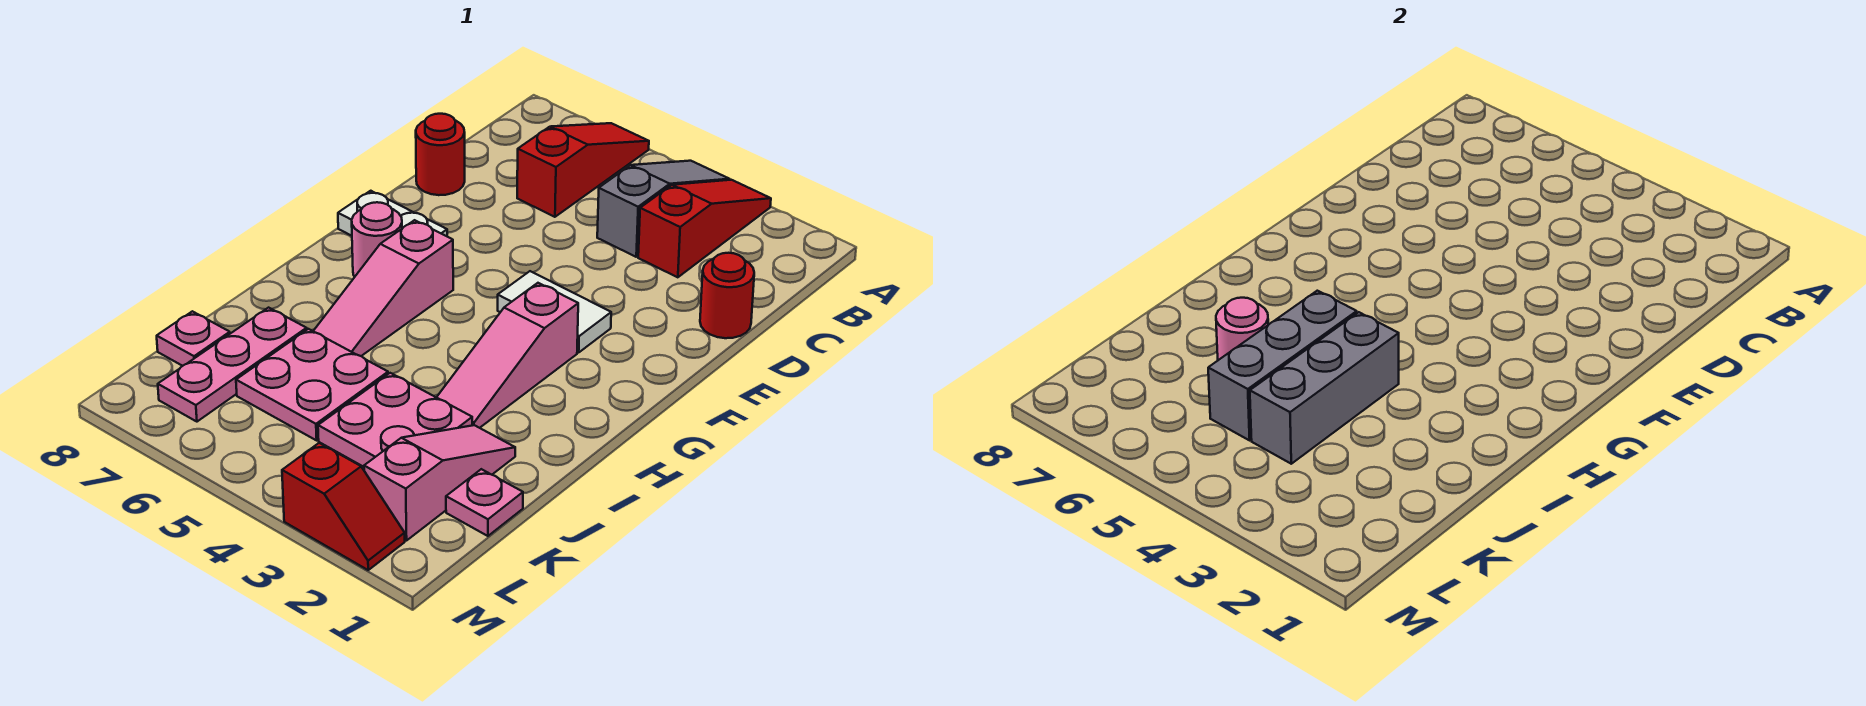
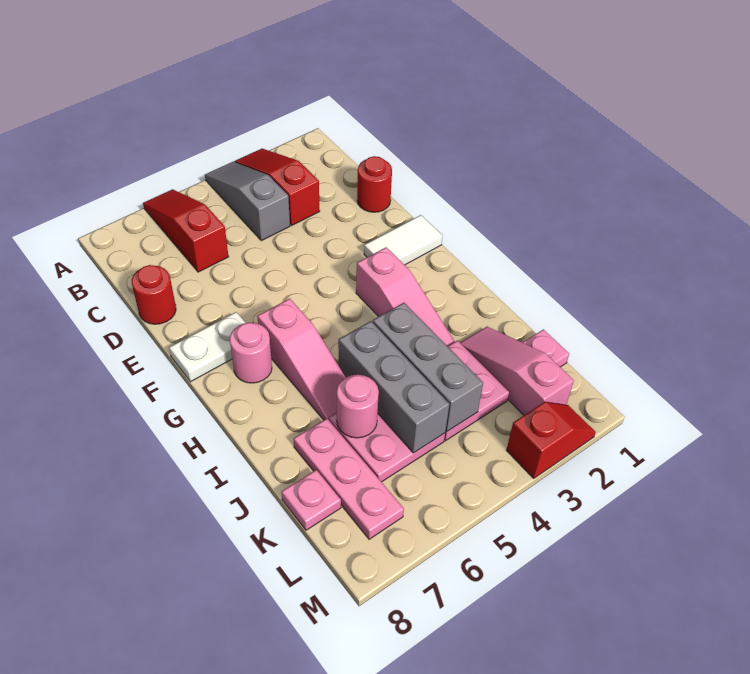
white tile F3:F4 level 1 -> white tile F1:F2 level 1

